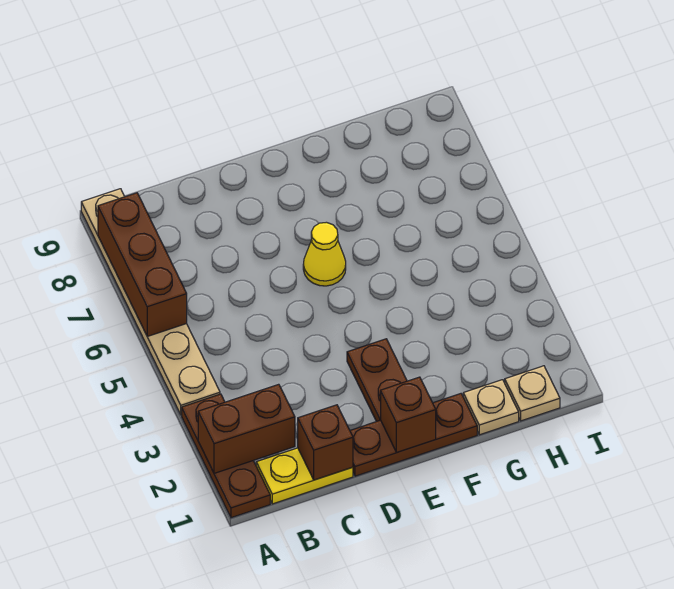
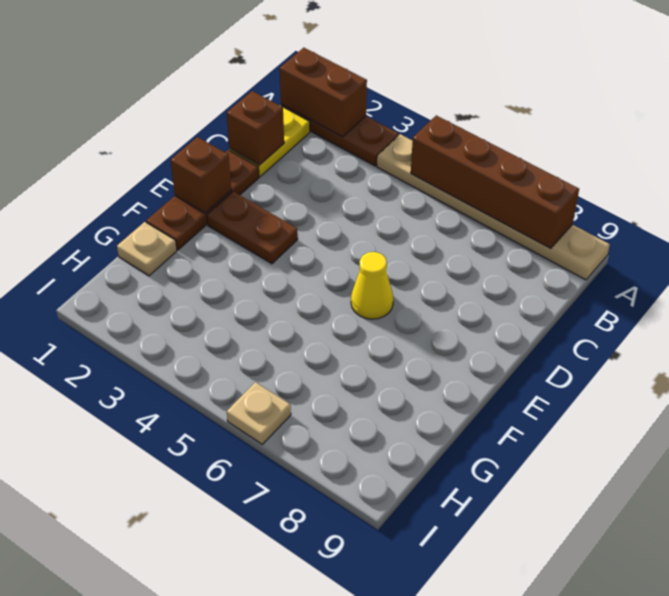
brown brick A2:B2 level 2 -> brown brick A1:A2 level 2
brown brick A6:A8 level 2 -> brown brick A5:A8 level 2
tan plate H1 level 1 -> tan plate I6 level 1

